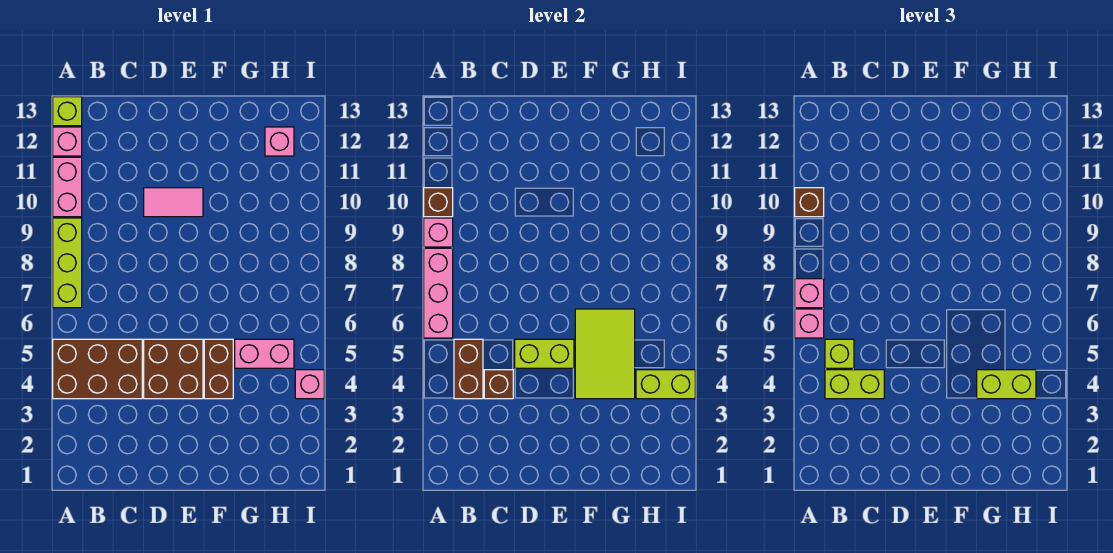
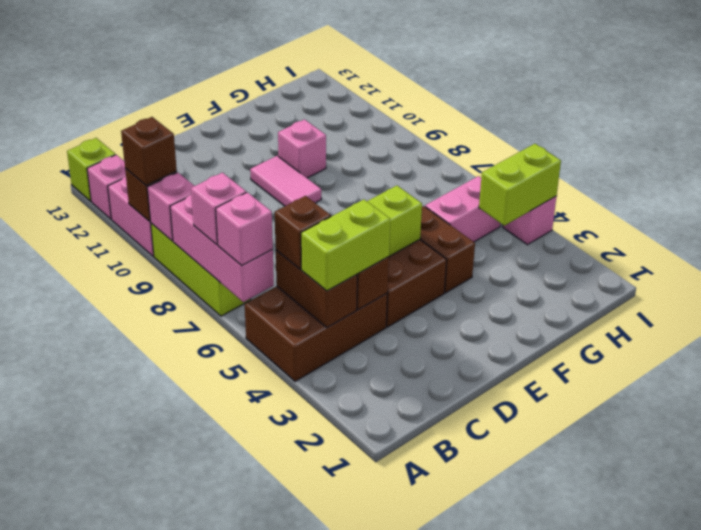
lime brick B5 level 3 -> brown brick B5 level 3
pink tile D10:E10 level 1 -> pink tile E9:E10 level 1
lime tile F4:G6 level 2 -> none
lime brick G4:H4 level 3 -> none
pink brick H12 level 1 -> pink brick F10 level 1

